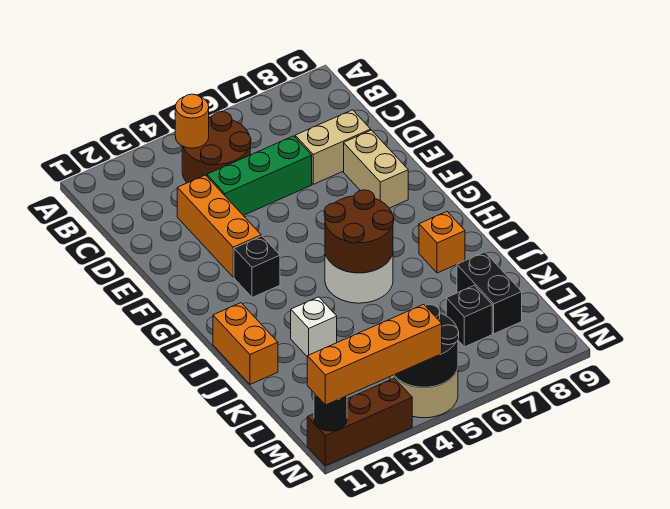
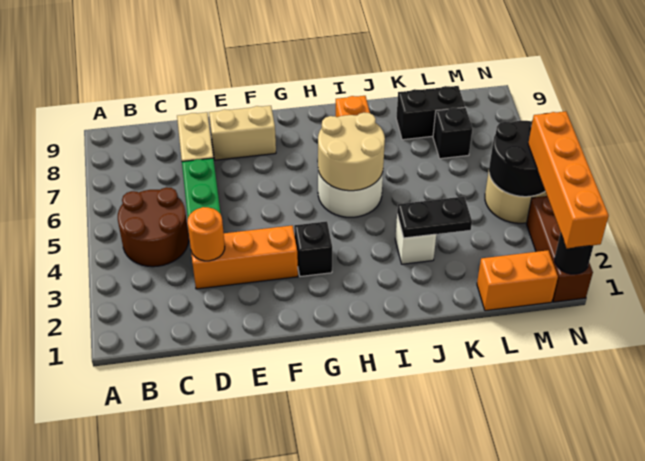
orange round brick B4 level 2 -> orange round brick D3 level 2
brown round brick H5:I6 level 2 -> tan round brick H5:I6 level 2
orange brick I1:J1 level 1 -> orange brick L1:M1 level 1
none -> black plate J3:K3 level 2

